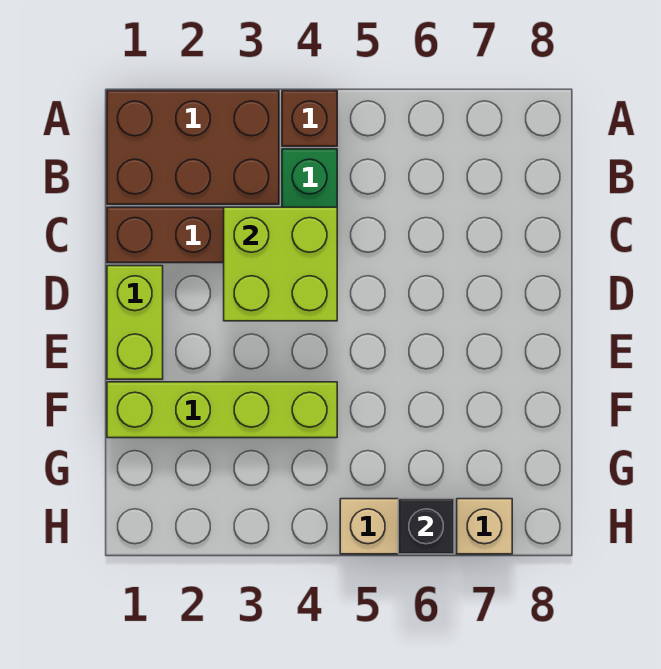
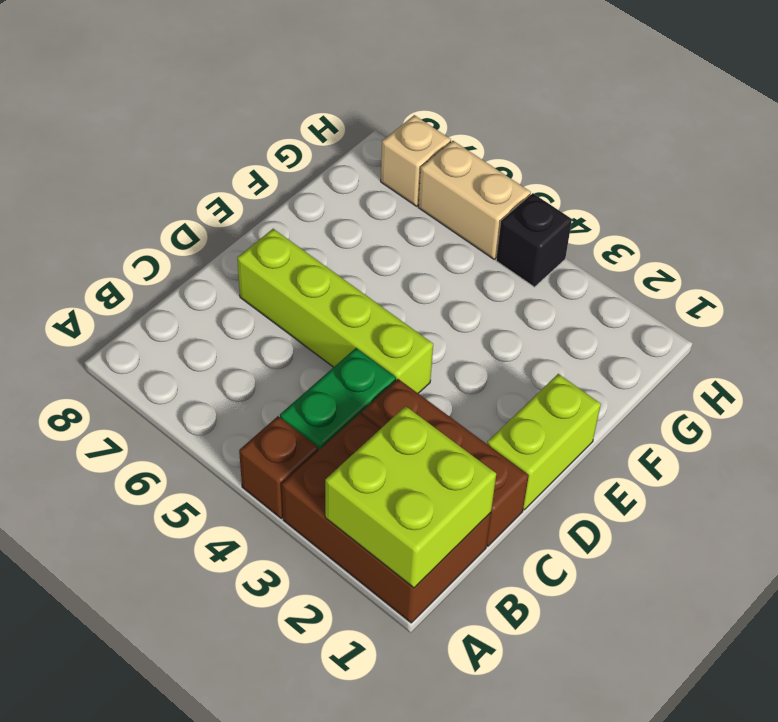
lime brick C3:D4 level 2 -> lime brick A1:B2 level 2
lime brick F1:F4 level 1 -> lime brick D4:D7 level 1
black brick H6 level 2 -> black brick H4 level 1

